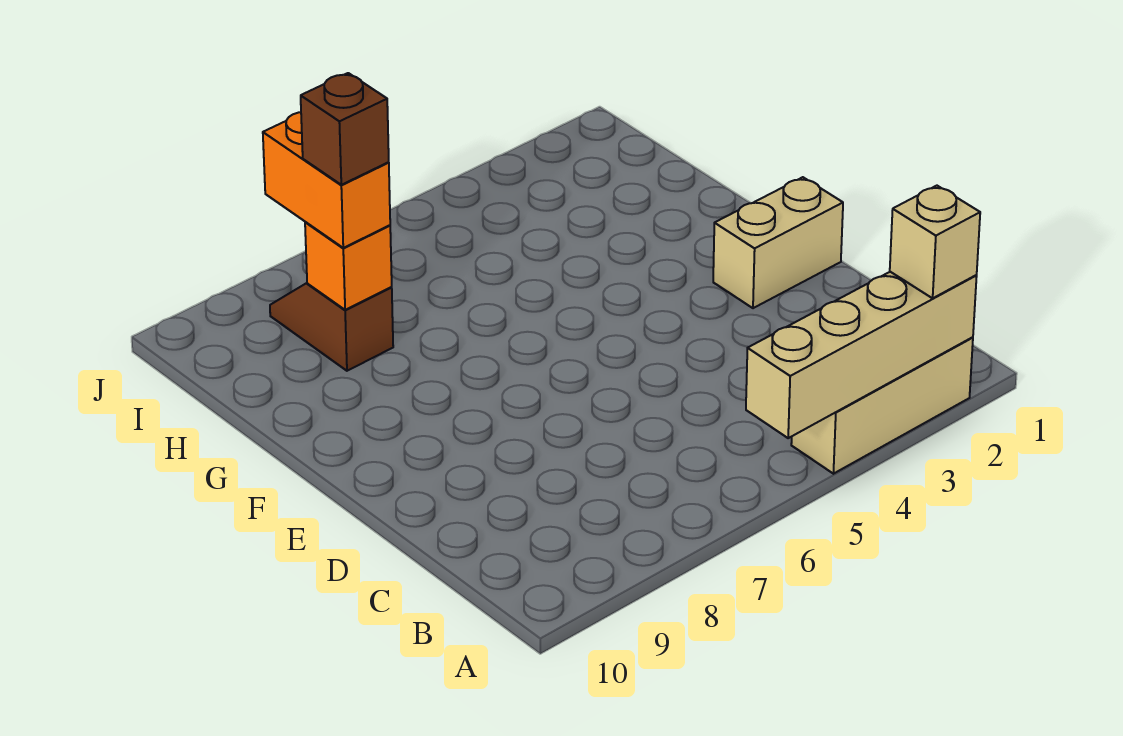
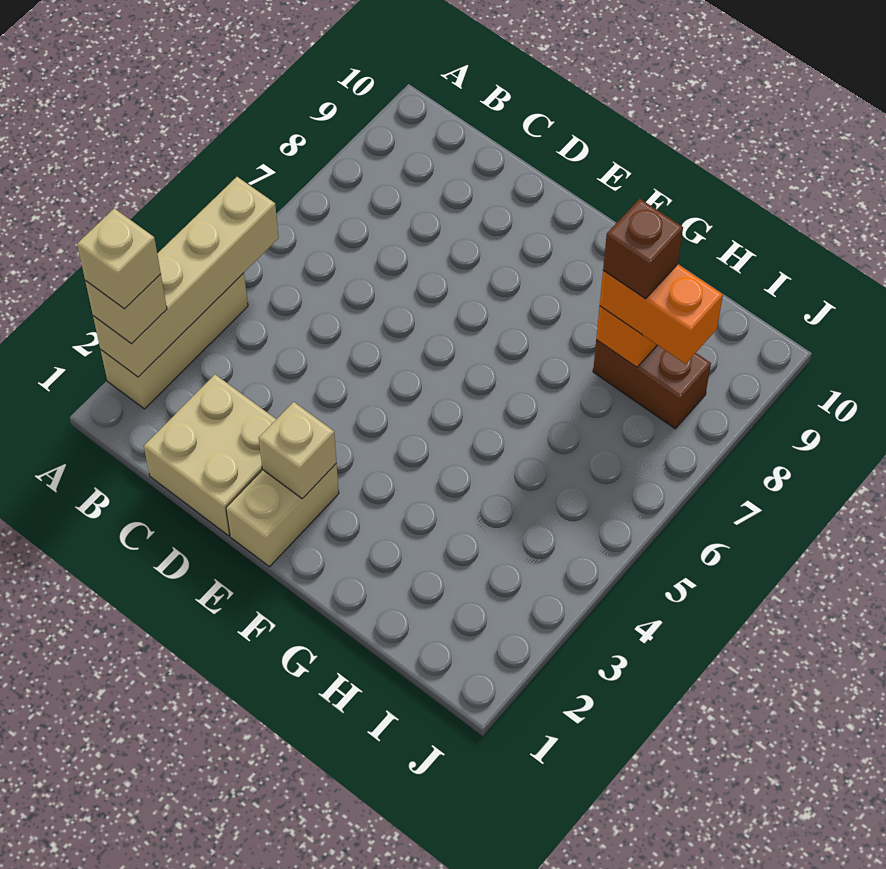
none -> tan brick A2 level 4
none -> tan brick C1:D2 level 1
none -> tan brick E2 level 2
brown slope H8:I8 level 1 top H -> brown brick H8:I8 level 1

